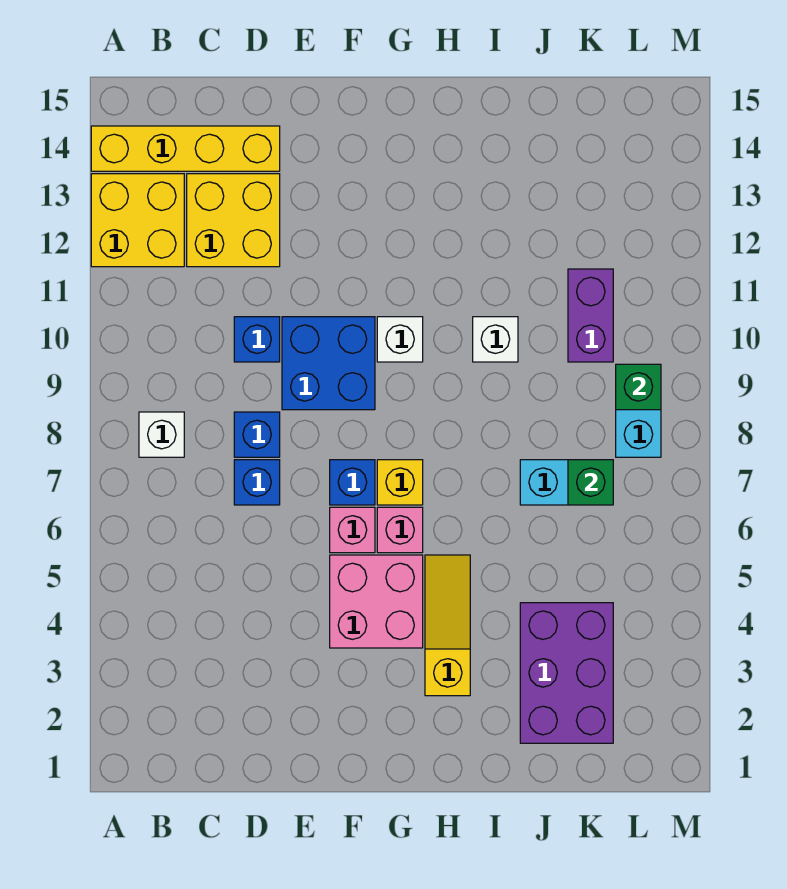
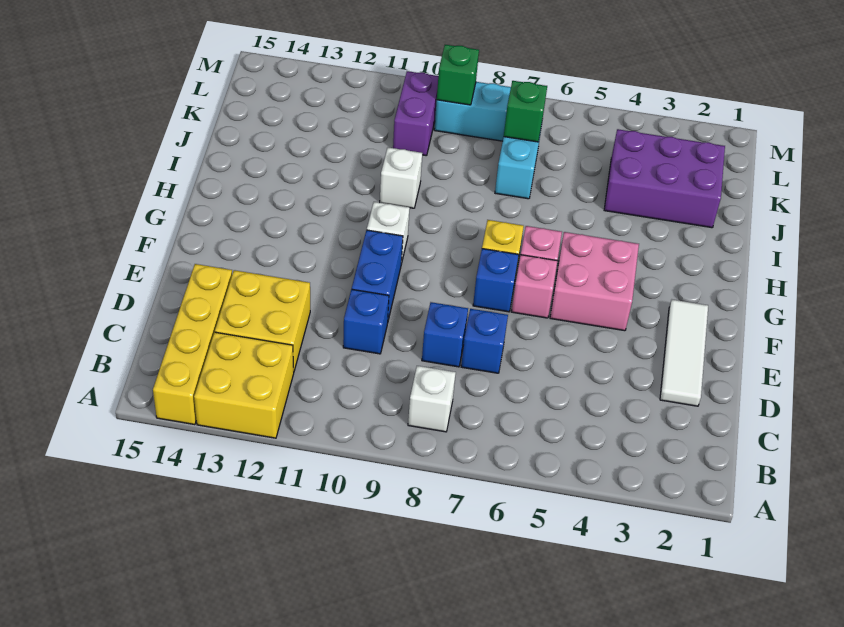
none -> white tile D2:F2 level 1
blue brick E9:F10 level 1 -> blue brick E10:F10 level 1
yellow slope H3:H5 level 1 top 3 -> none
purple brick K10:K11 level 1 -> purple brick K10:L10 level 1

